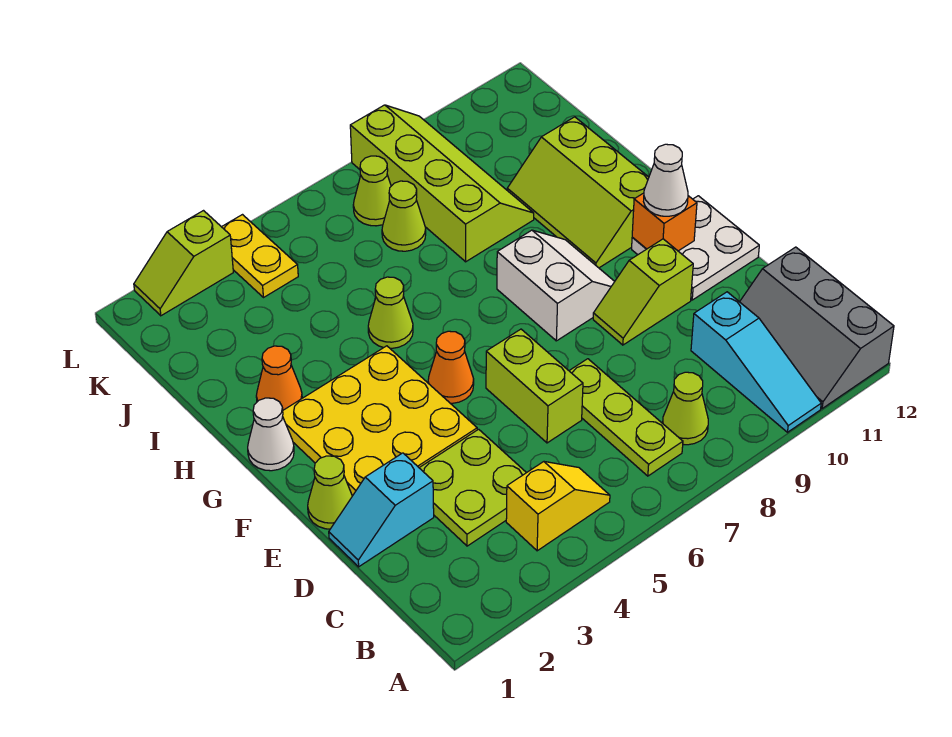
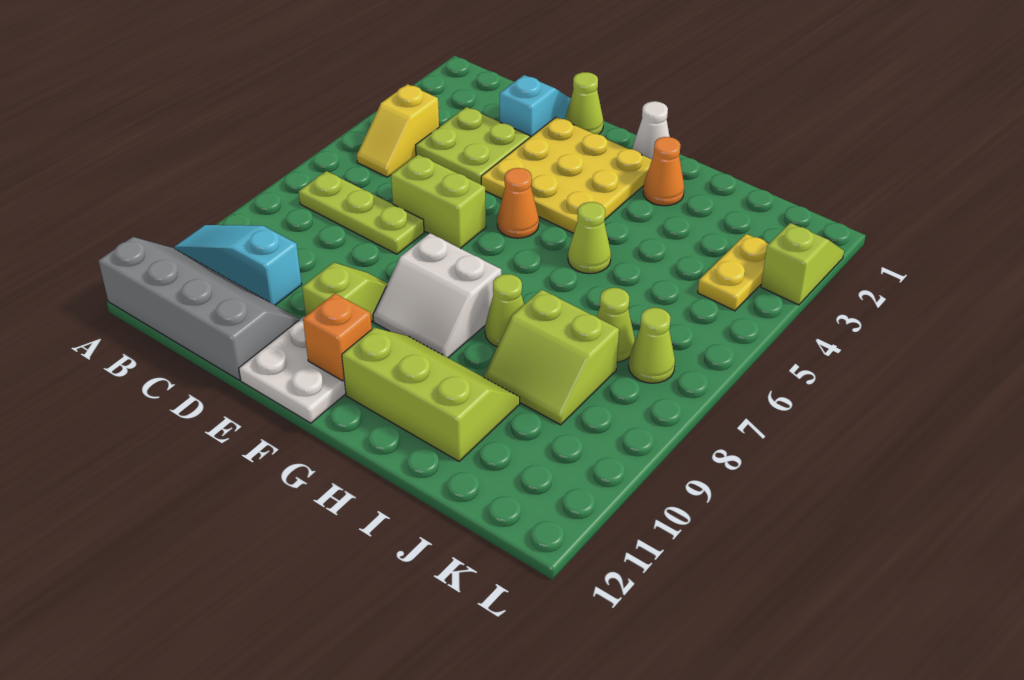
grey slope A11:C12 level 1 top 12 -> grey slope A11:D12 level 1 top 12
lime cone B8 level 1 -> lime cone H8 level 1
white cone F11 level 3 -> none
lime slope I8:L9 level 1 top 8 -> lime slope I8:J9 level 1 top 8
yellow plate K4:L4 level 1 -> yellow plate K3:K4 level 1

